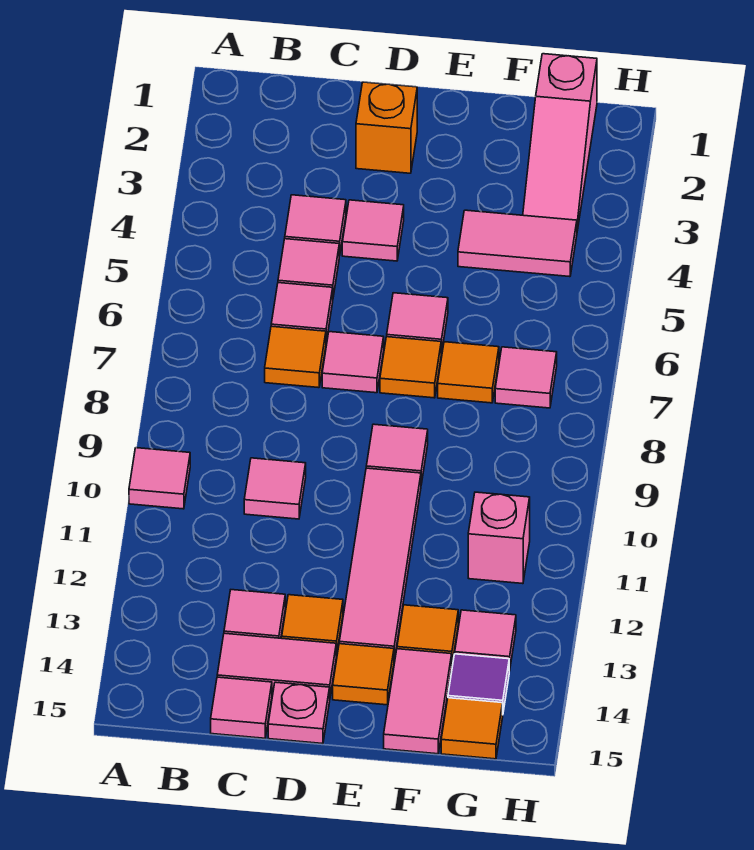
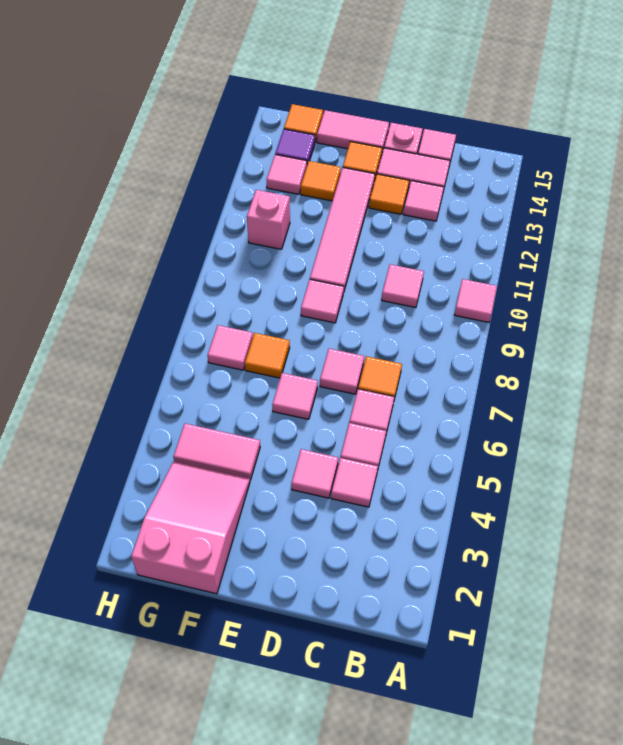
orange brick D2 level 1 -> none
orange tile E7 level 1 -> none
pink tile F14:F15 level 1 -> pink tile E15:F15 level 1
pink slope G1:G3 level 1 top 1 -> pink slope F1:G3 level 1 top 1

